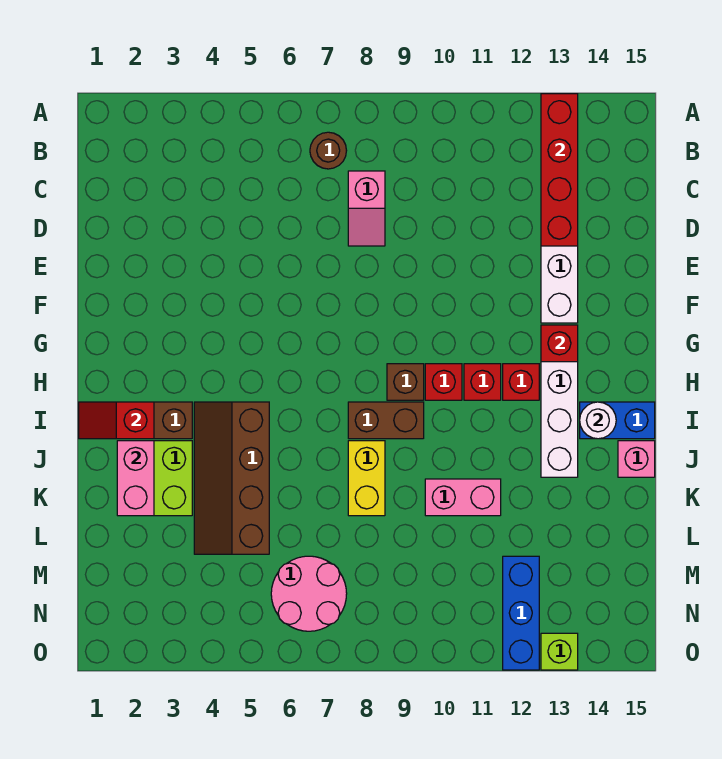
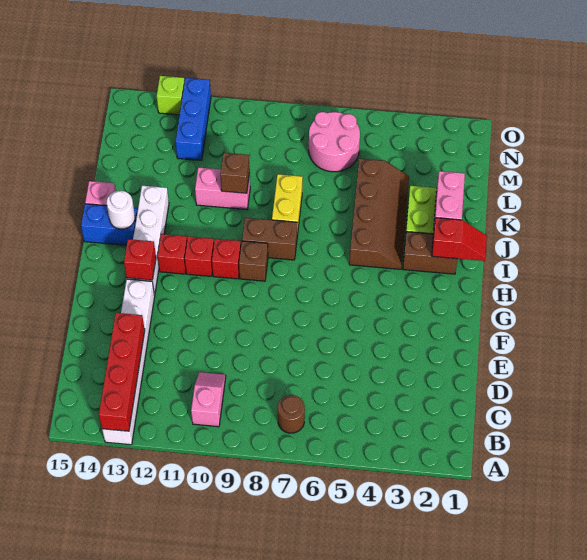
pink slope C8:D8 level 1 top C -> pink slope B10:C10 level 1 top B
none -> brown brick K10 level 2

